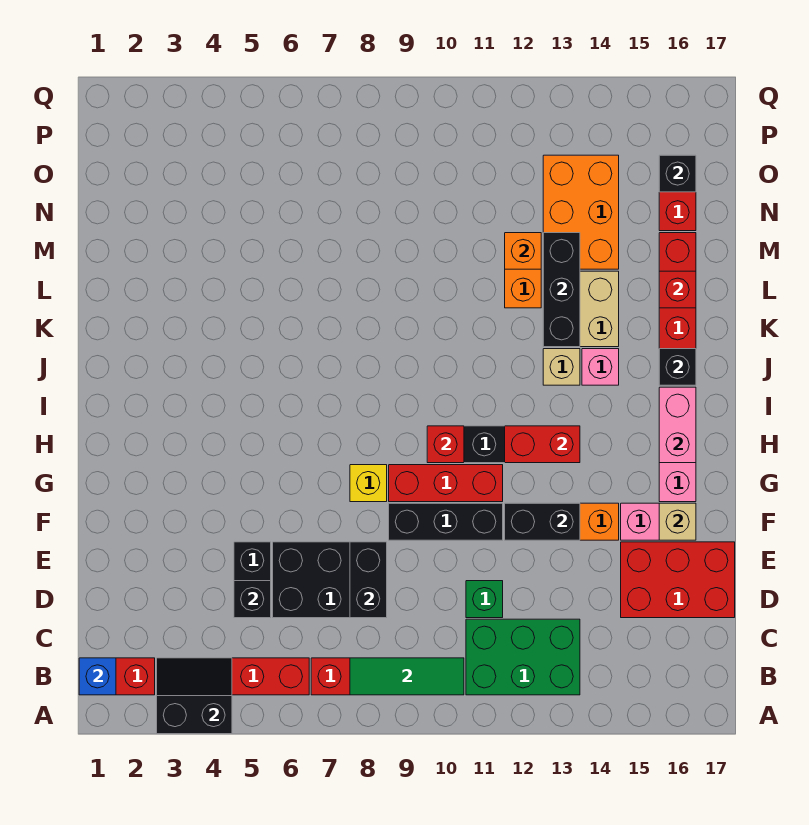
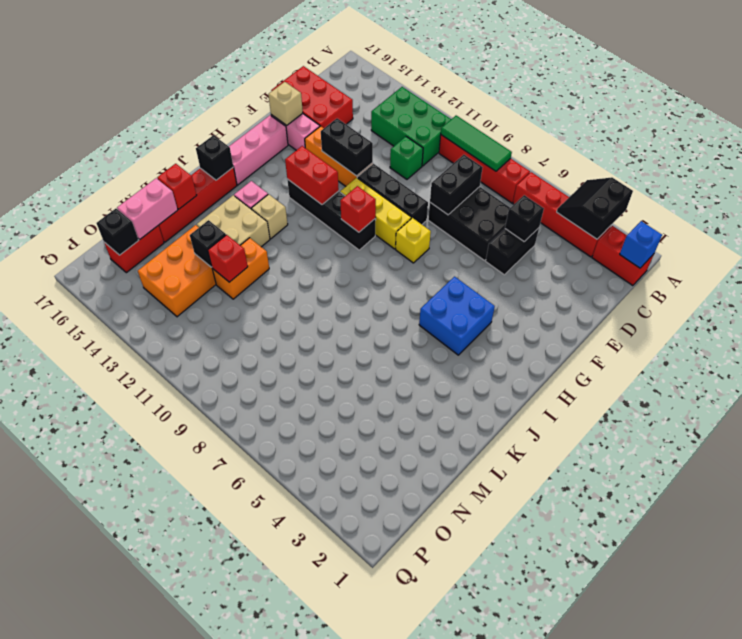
black slope A3:B4 level 2 top A -> black slope A3:B4 level 2 top 3
red brick G9:G11 level 1 -> yellow brick G9:G11 level 1
none -> blue brick H4:I5 level 1
pink brick H16:I16 level 2 -> pink brick M16:N16 level 2
black brick K13:M13 level 2 -> black brick M13 level 2
orange brick M12 level 2 -> red brick M12 level 2

